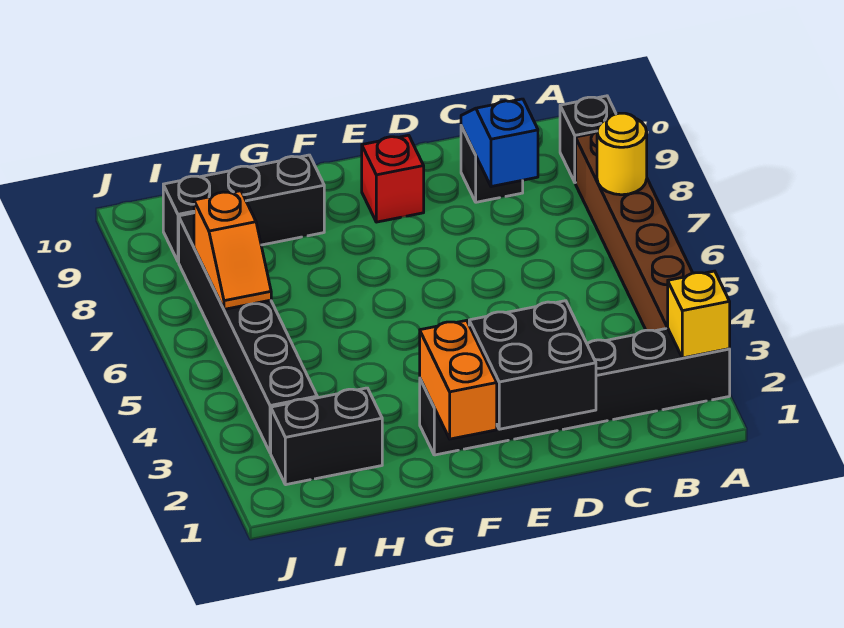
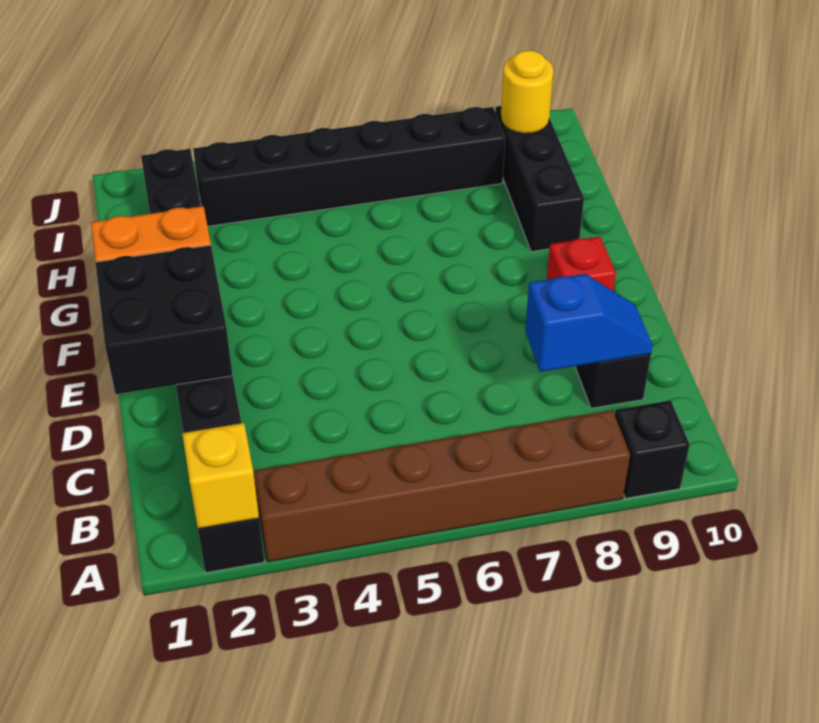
yellow round brick A7 level 2 -> yellow round brick I9 level 2
orange slope I6:I7 level 2 top 7 -> none

